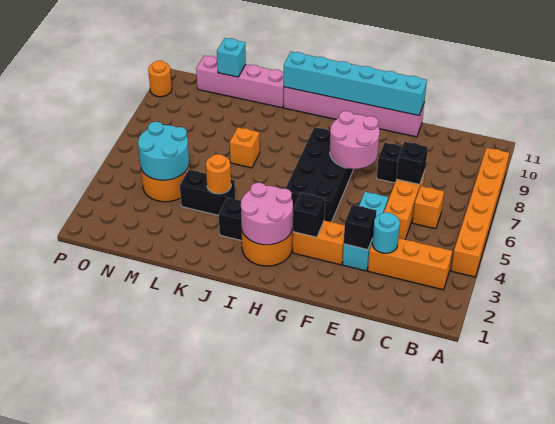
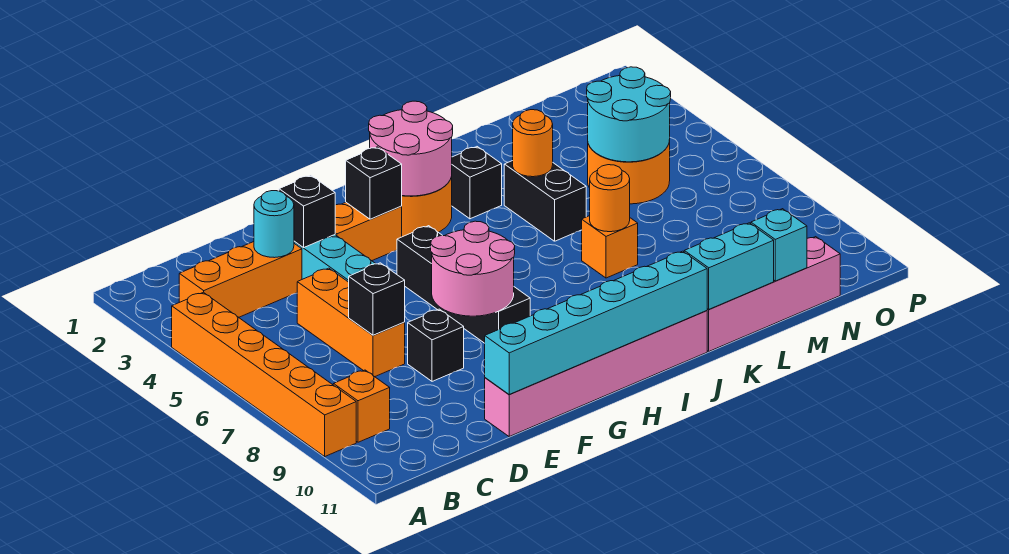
orange brick C6 level 1 -> orange brick B9 level 1
black brick G5:H8 level 1 -> black brick G5:G8 level 1
black brick K4:L4 level 1 -> black brick K4:K5 level 1
none -> cyan brick K11:L11 level 2
orange round brick P10 level 1 -> orange round brick K7 level 2

